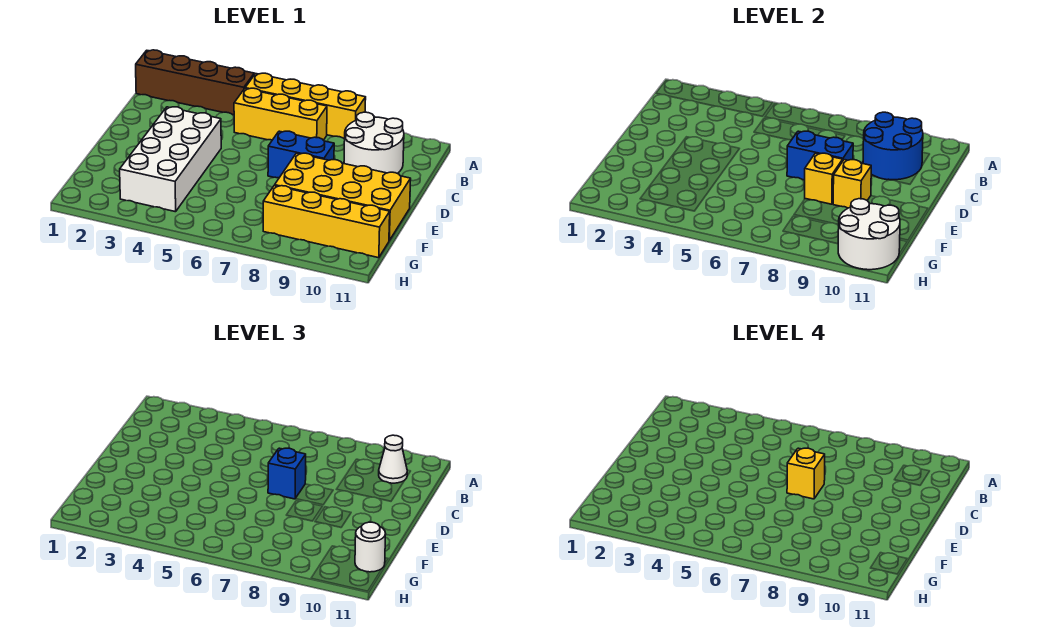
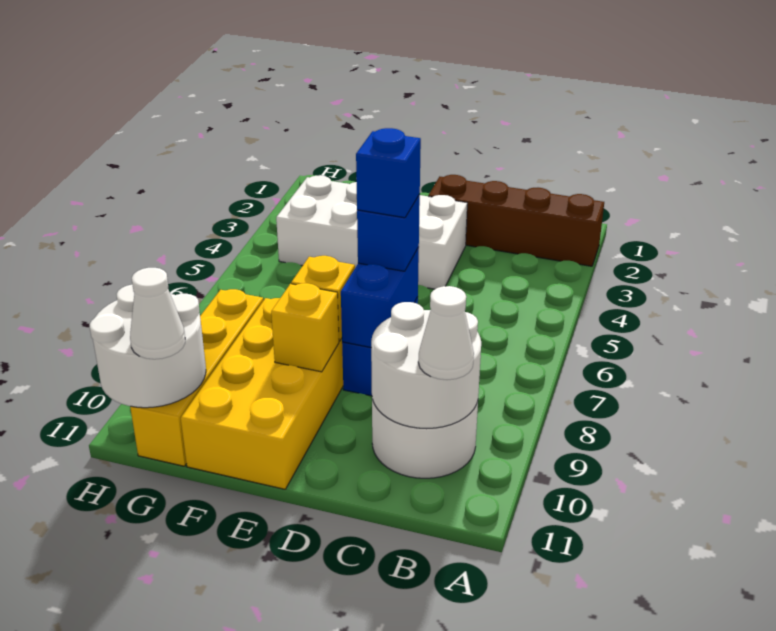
brown brick A1:A4 level 1 -> brown brick A2:D2 level 1
yellow brick A5:A8 level 1 -> none
yellow brick B5:B7 level 1 -> none
blue round brick B9:C10 level 2 -> white round brick B9:C10 level 2
yellow brick D7 level 4 -> blue brick D7 level 4
white round brick G11 level 3 -> white cone G11 level 3

